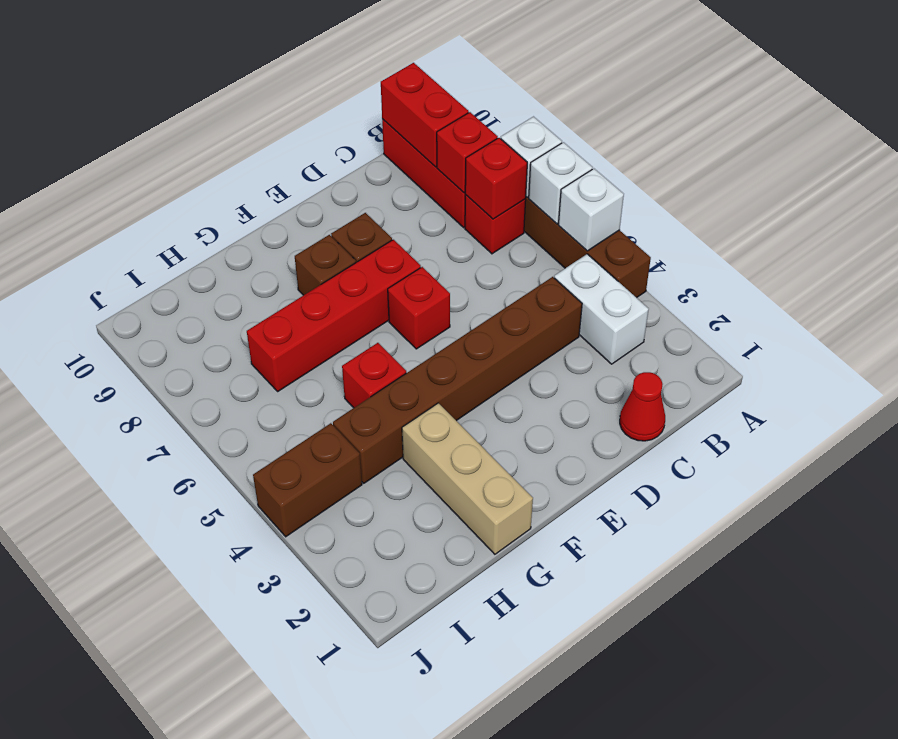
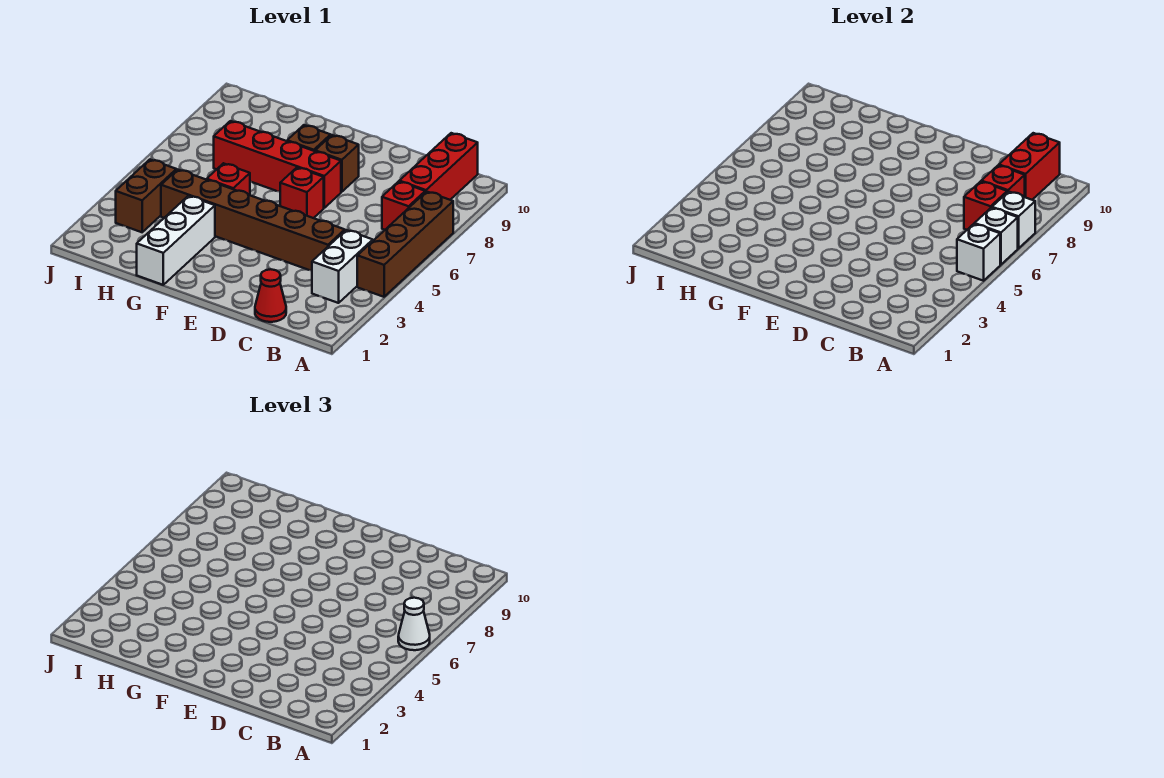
none -> white cone A6 level 3
tan brick G1:G3 level 1 -> white brick G1:G3 level 1
brown brick I4:J4 level 1 -> brown brick I3:I4 level 1

